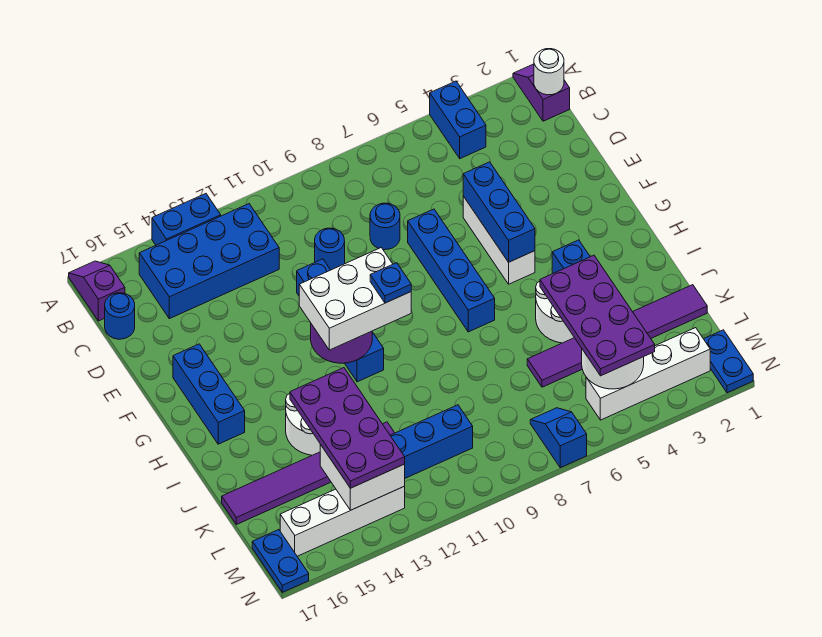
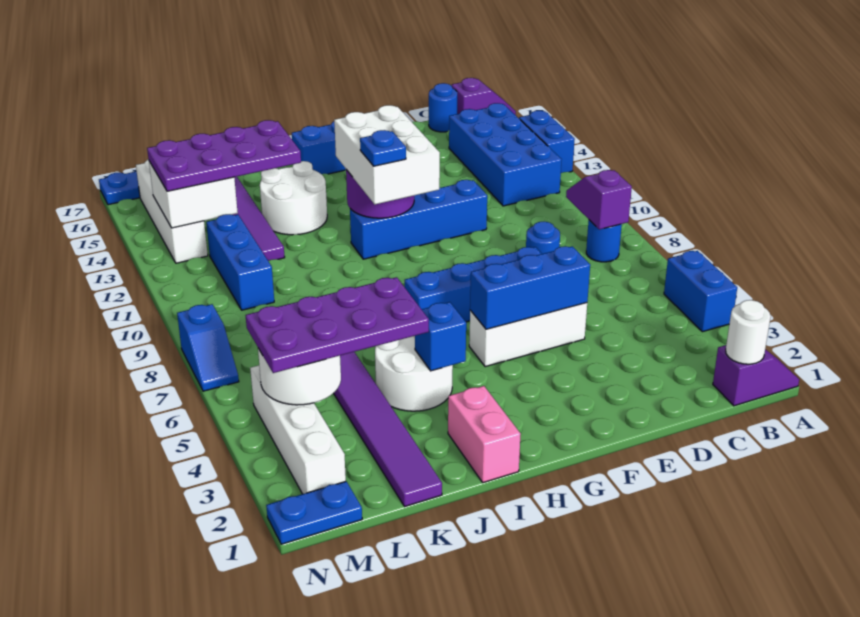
blue brick A4:B4 level 1 -> blue brick A4:A5 level 1
none -> purple slope B8:B9 level 2 top 8
blue round brick D10 level 1 -> blue round brick B8 level 1
none -> pink brick I1:I2 level 1
blue slope M7:N7 level 1 top N -> blue slope N7:N8 level 1 top 8

